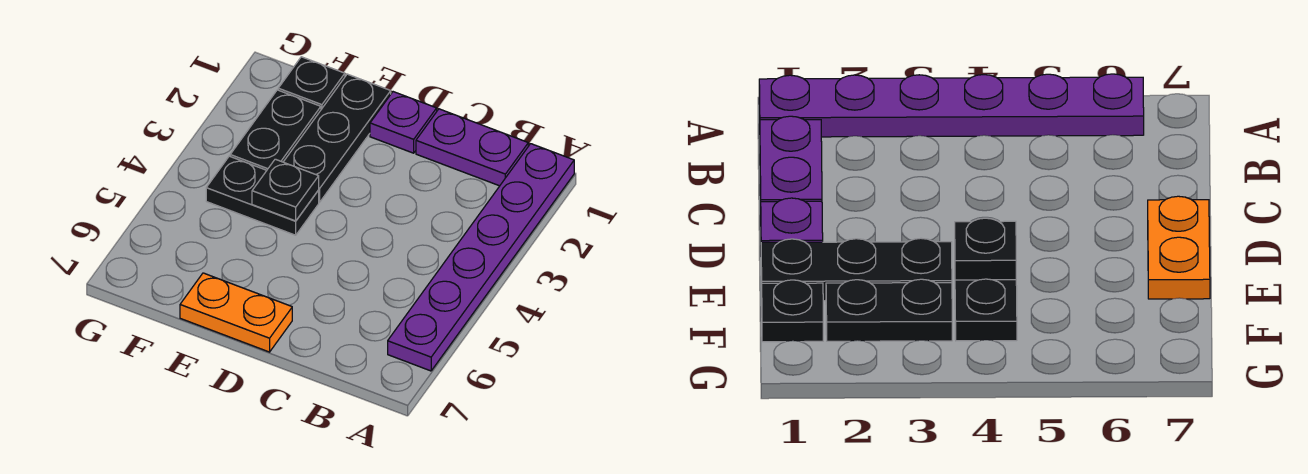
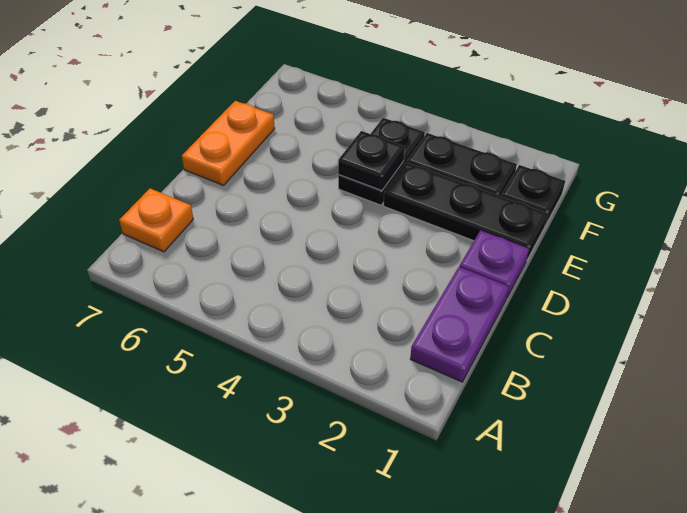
purple plate A1:A6 level 1 -> none
none -> orange plate B7 level 1

